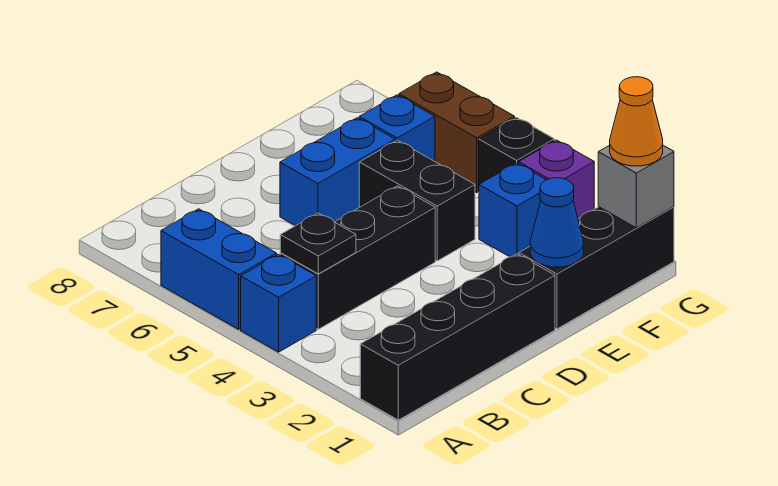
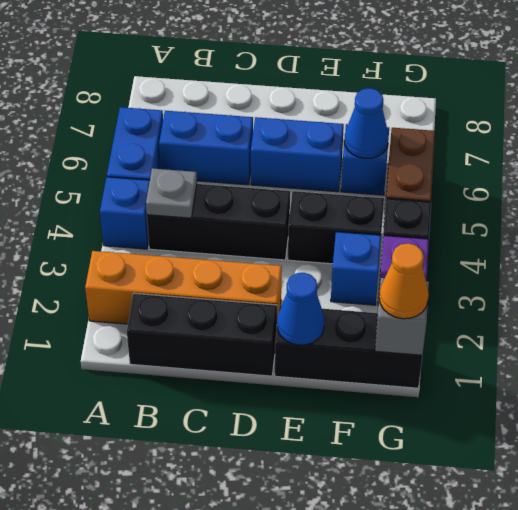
black brick A1:D1 level 1 -> black brick B1:D1 level 1
none -> orange brick A2:D2 level 1
black plate B4 level 2 -> grey plate B4 level 2
none -> blue brick B6:C6 level 1
black brick E4:E5 level 1 -> black brick E4:F4 level 1
none -> blue cone F6 level 2

